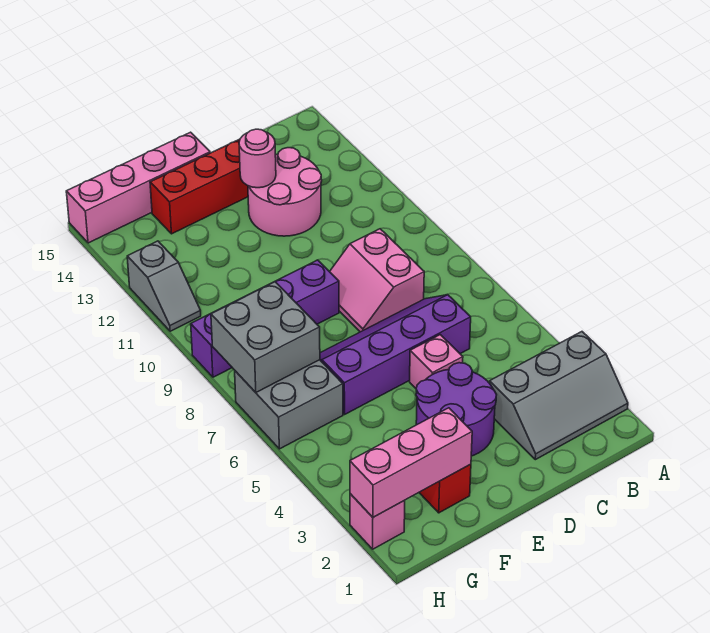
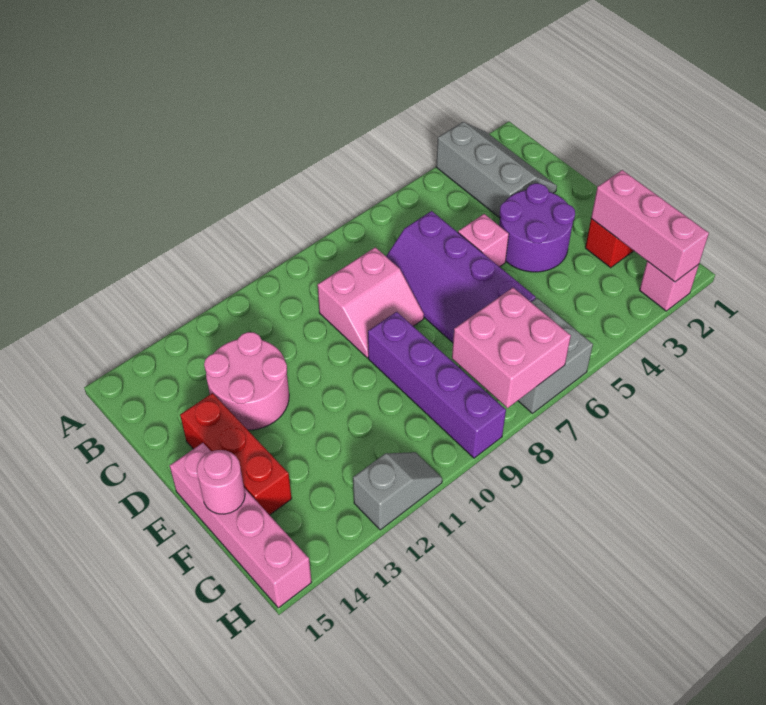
pink round brick D13 level 2 -> pink round brick F15 level 2
grey brick G7:H8 level 2 -> pink brick G7:H8 level 2

